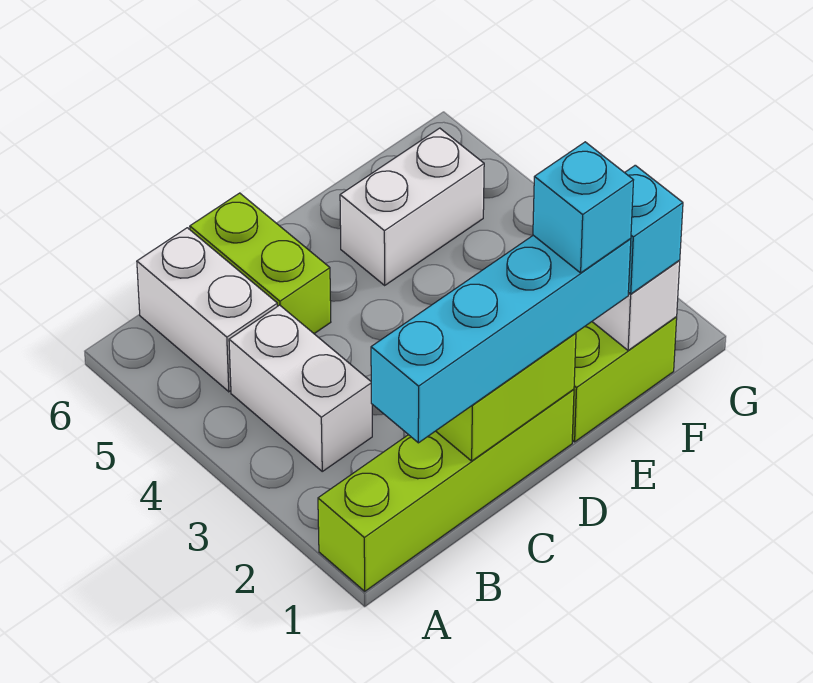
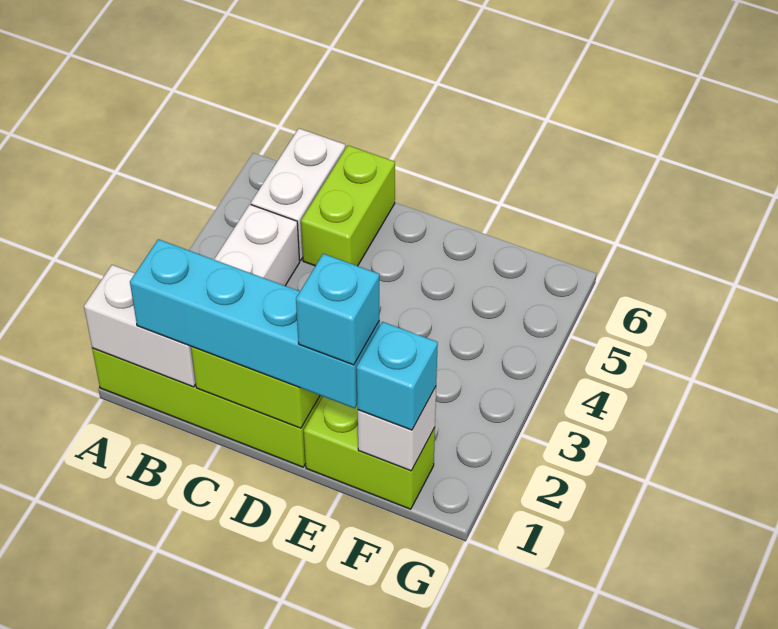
white brick E5:F5 level 1 -> white brick A1:B1 level 2

